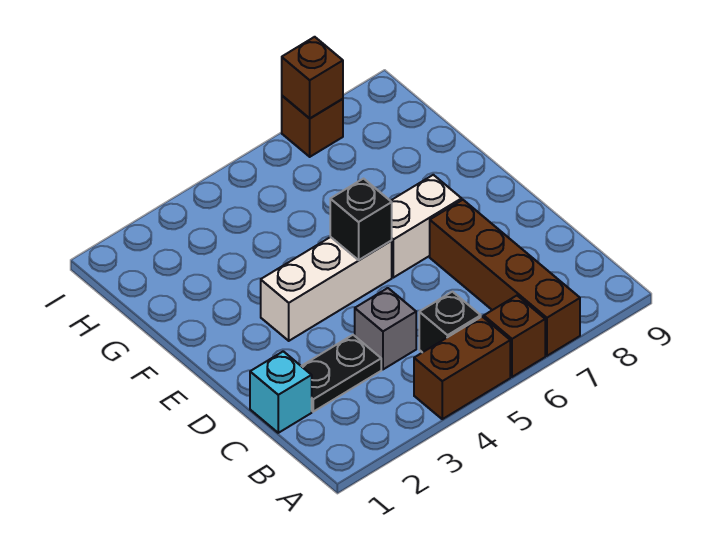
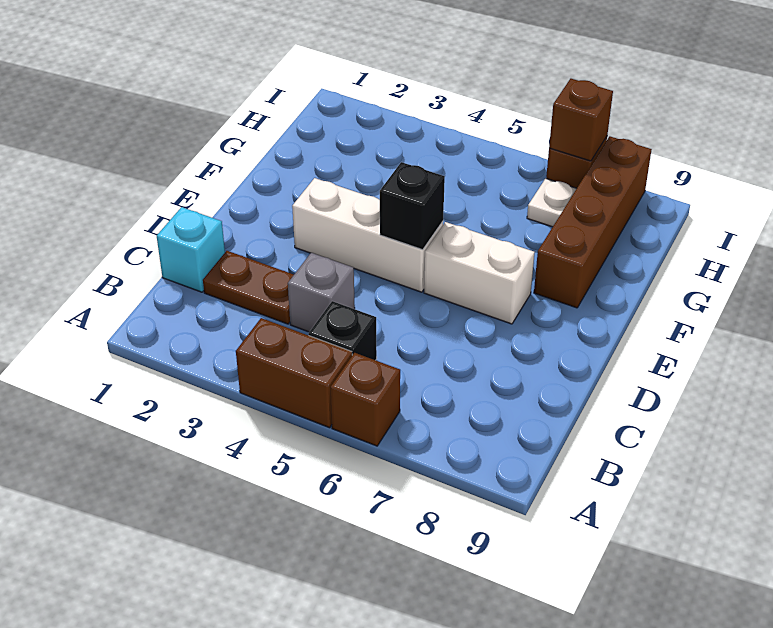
brown brick A7:D7 level 1 -> brown brick F8:I8 level 1
black plate C2:C3 level 1 -> brown plate C2:C3 level 1
none -> white plate H7 level 1

